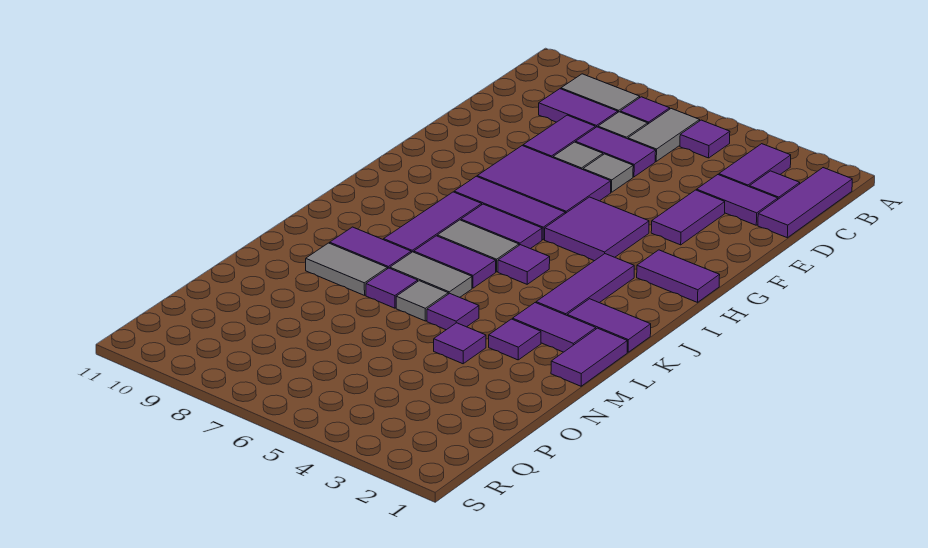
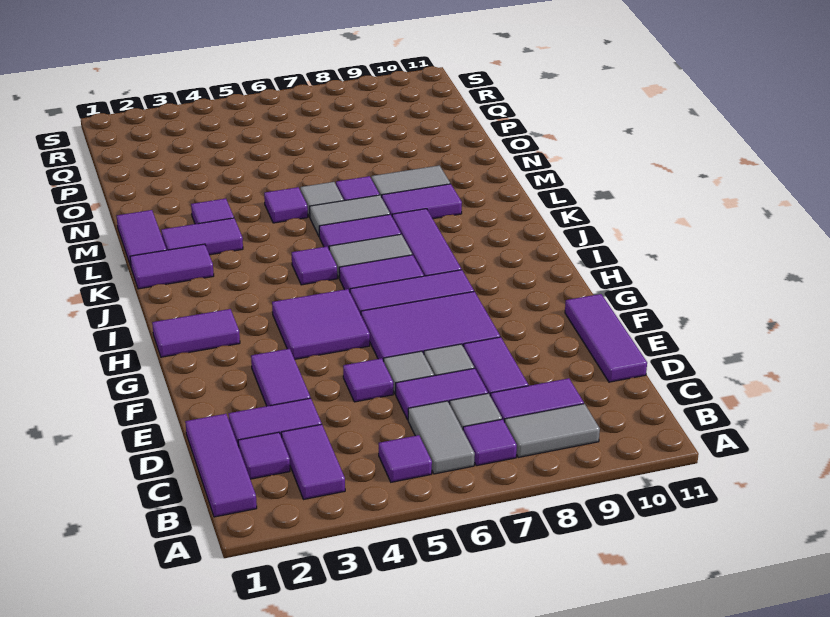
purple tile I3:K3 level 1 -> purple tile D11:F11 level 1
purple tile N4 level 1 -> purple tile E5 level 1

